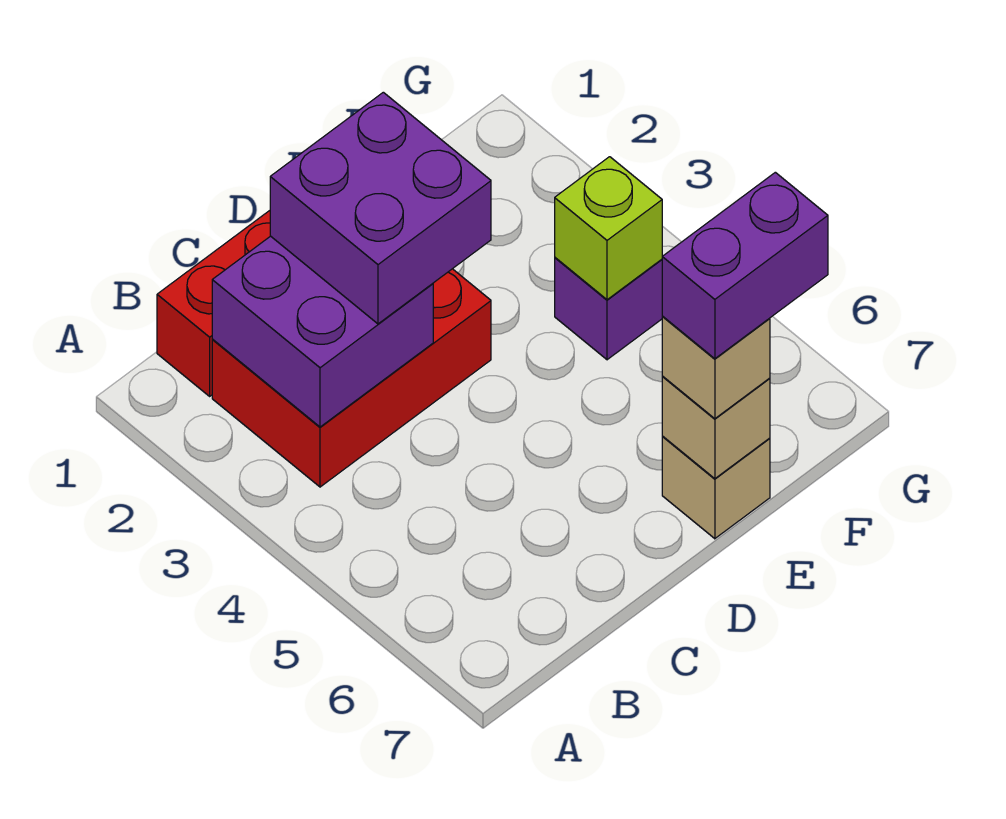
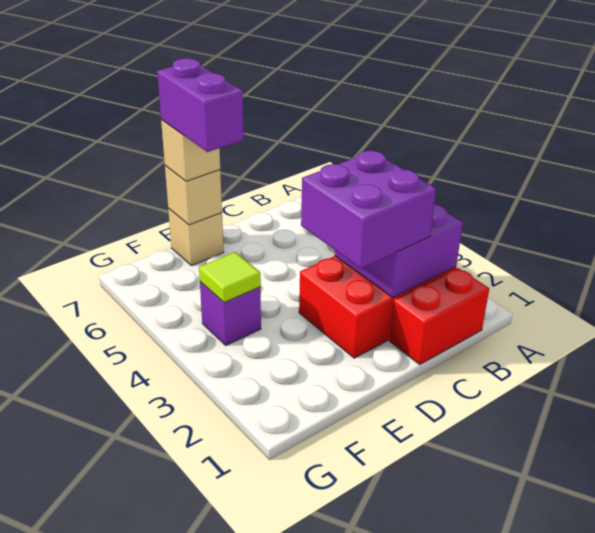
purple brick E7:F7 level 4 -> purple brick E6:E7 level 4
lime brick F4 level 2 -> lime tile F4 level 2

